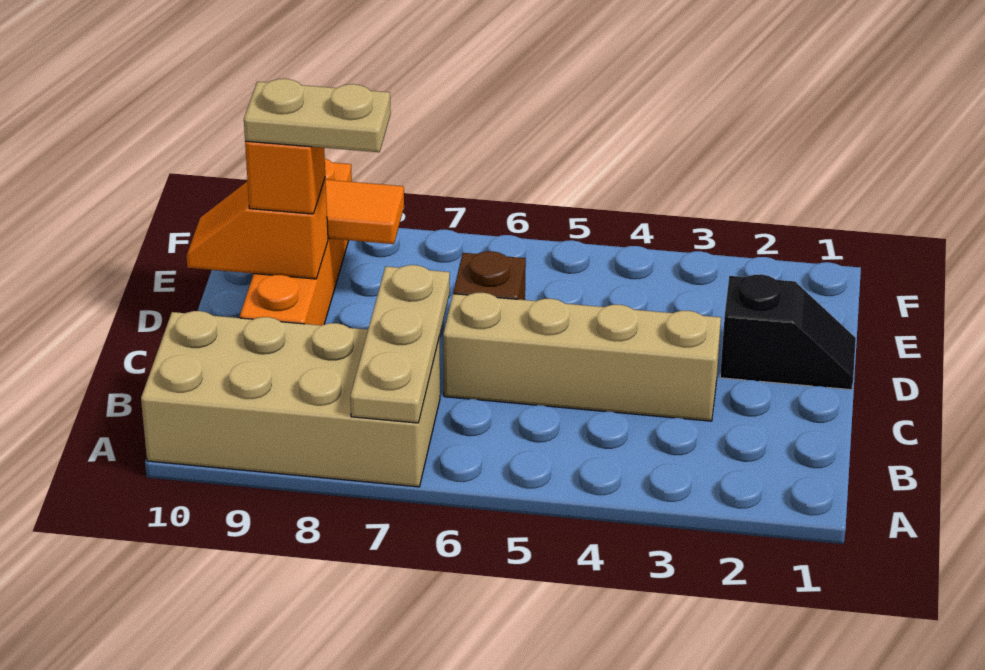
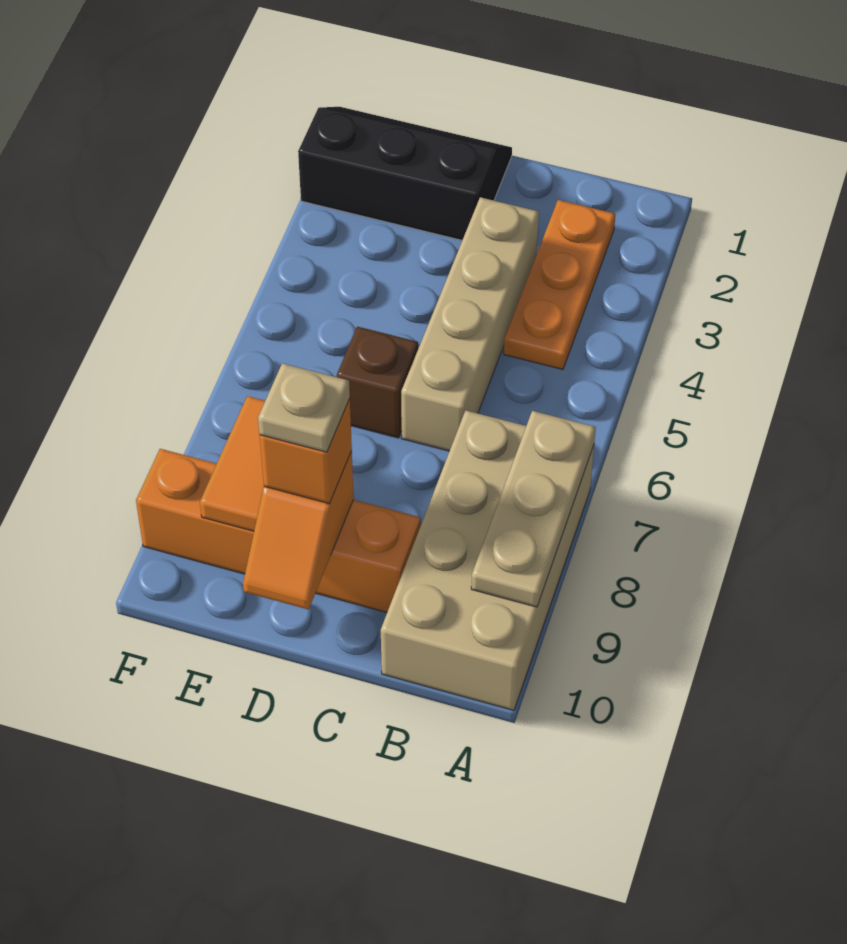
tan plate A7:C7 level 2 -> tan plate A7:A9 level 2
none -> orange plate B2:B4 level 1
black slope D1:D2 level 1 top 2 -> black slope D1:F2 level 1 top 2
tan plate D8:D9 level 4 -> tan plate D9 level 4

